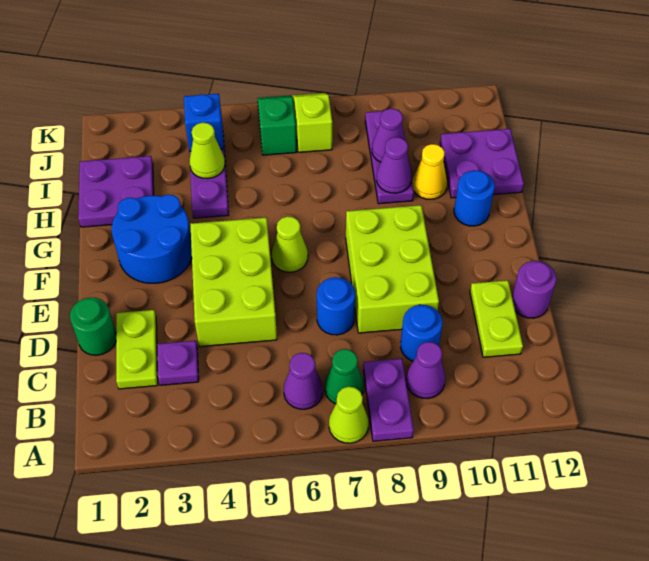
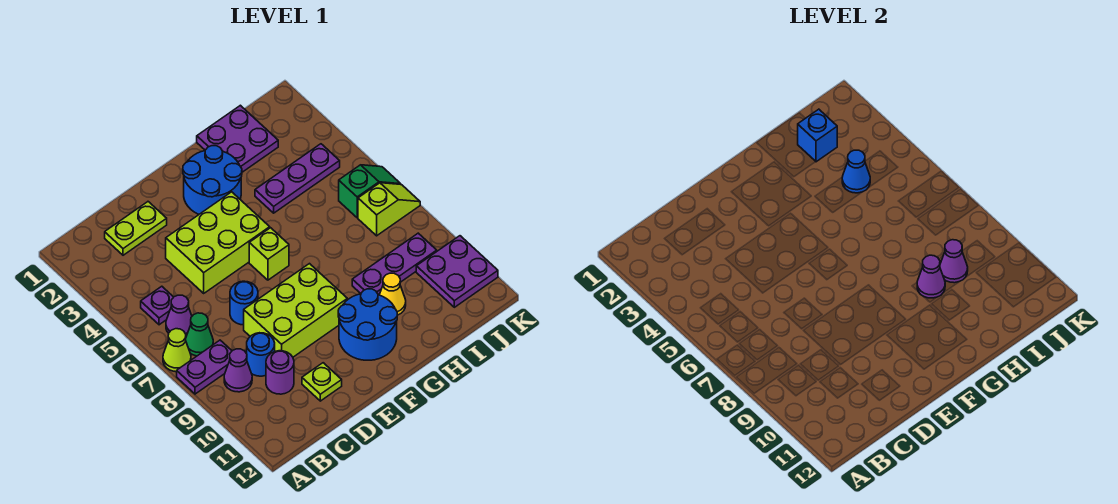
purple plate C3 level 1 -> purple plate B5 level 1
lime plate C11:D11 level 1 -> lime plate D11 level 1
green round brick D1 level 1 -> none
purple round brick D12 level 1 -> purple round brick C10 level 1
lime cone F6 level 1 -> lime brick F6 level 1
blue round brick G11 level 1 -> blue round brick F10:G11 level 1
purple plate H11:I12 level 1 -> purple plate J10:K11 level 1
lime cone I4 level 2 -> blue cone I4 level 2
blue brick J4 level 2 -> blue brick I2 level 2

